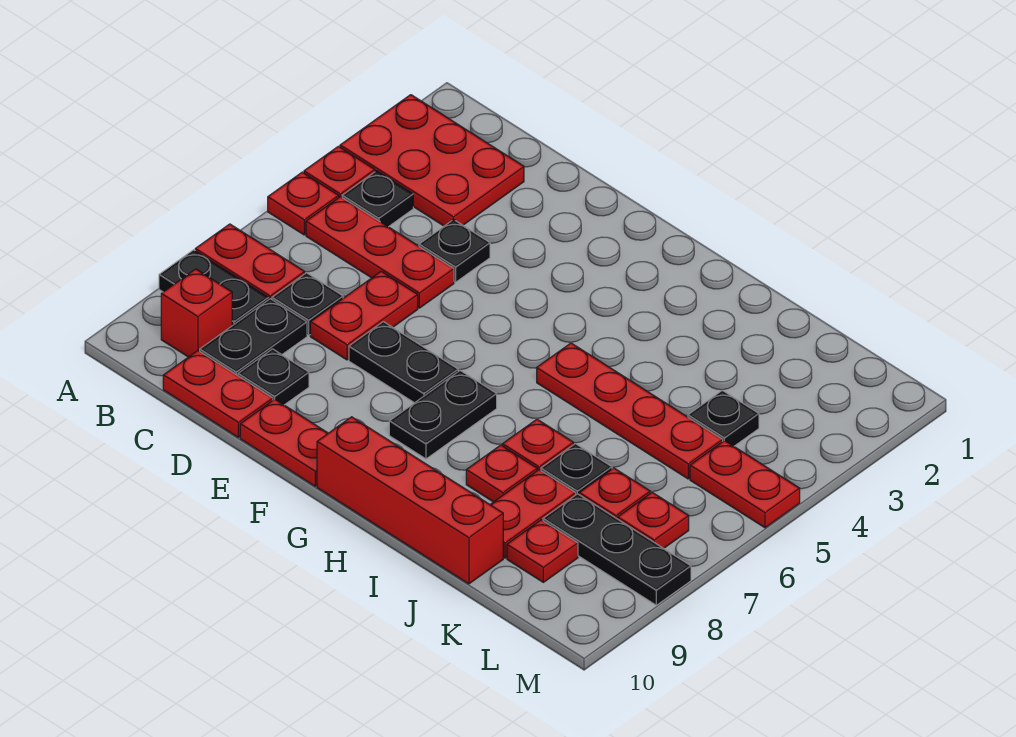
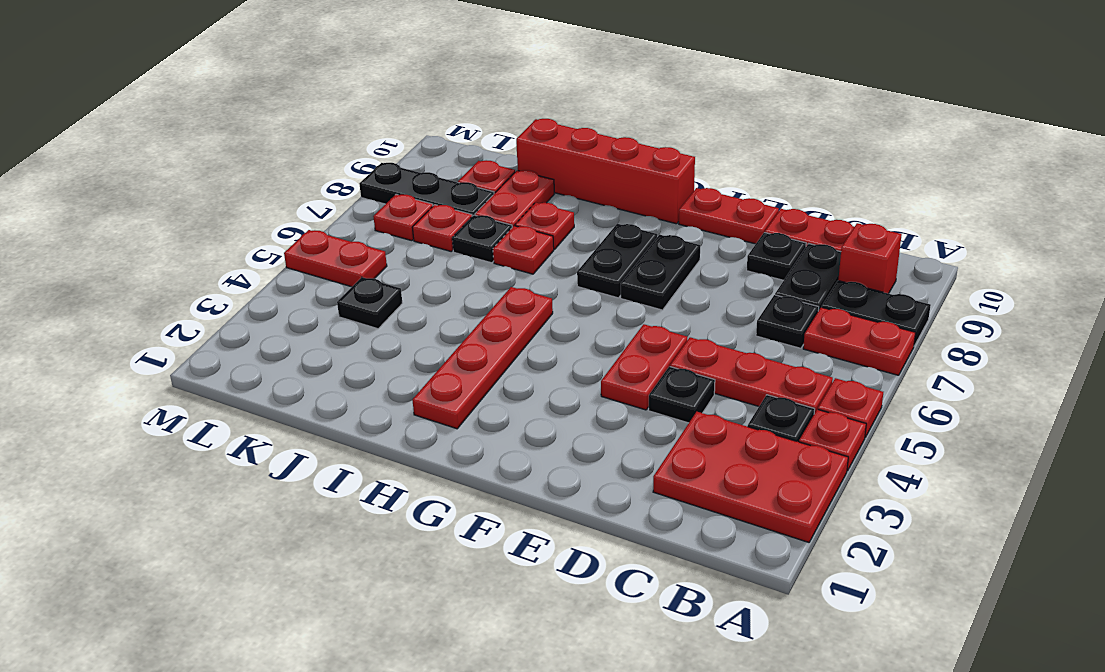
red plate D6:D7 level 1 -> red plate E4:E5 level 1
black plate E7:F7 level 1 -> black plate F7:F8 level 1
red plate H5:K5 level 1 -> red plate H2:H5 level 1

